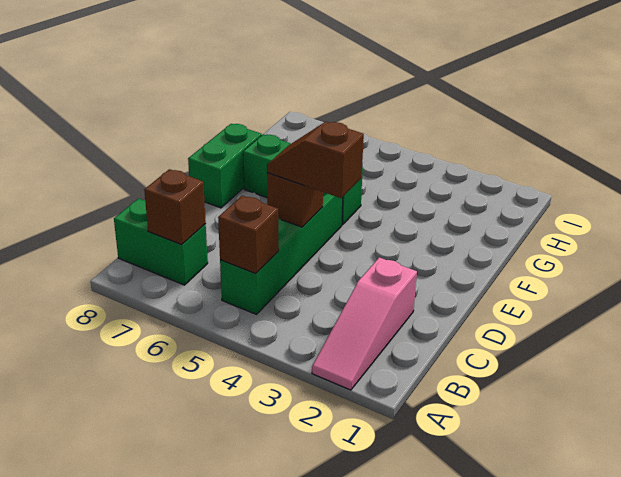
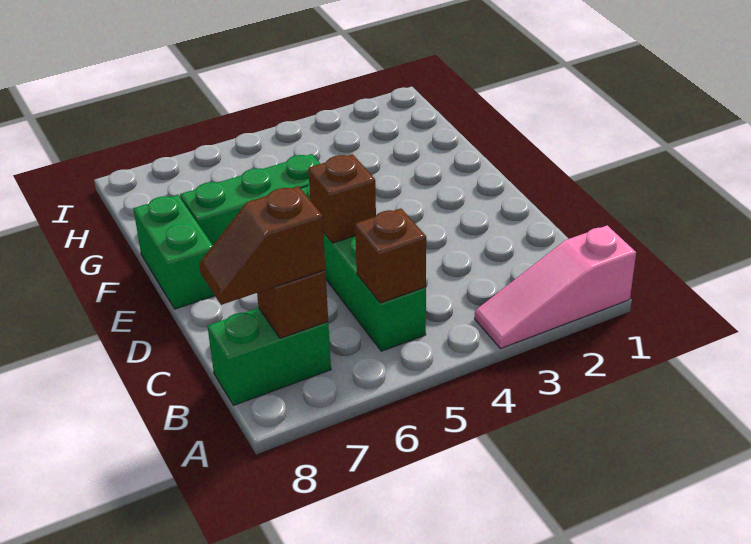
pink slope A2:C2 level 1 top C -> pink slope A1:A3 level 1 top 1
brown slope D4:D5 level 3 top 4 -> brown slope B7:B8 level 3 top 7

